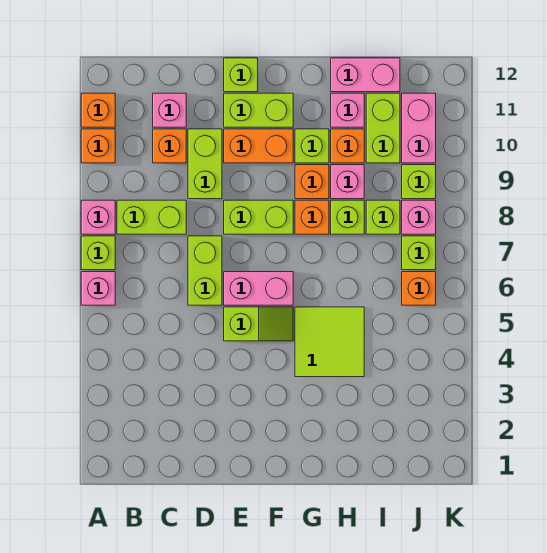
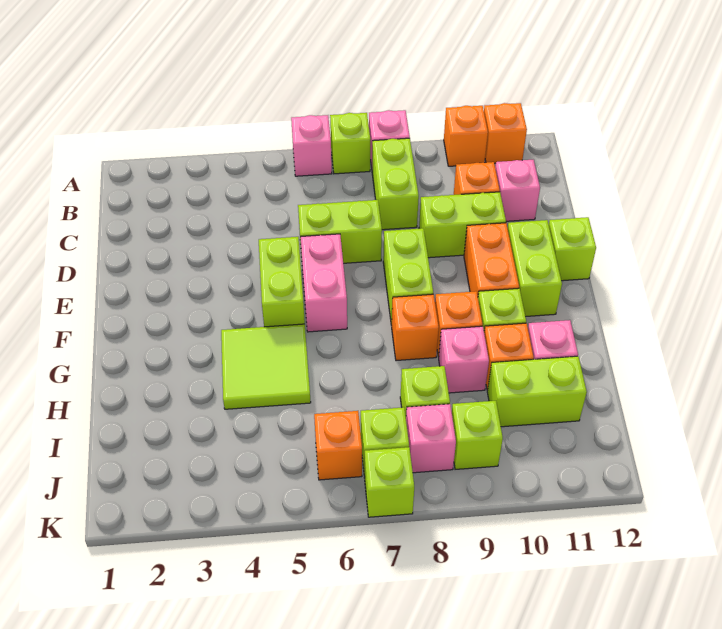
lime slope E5:F5 level 1 top E -> lime brick E5:F5 level 1
lime brick H8 level 1 -> lime brick K7 level 1
pink brick H12:I12 level 1 -> none
pink brick J10:J11 level 1 -> none

